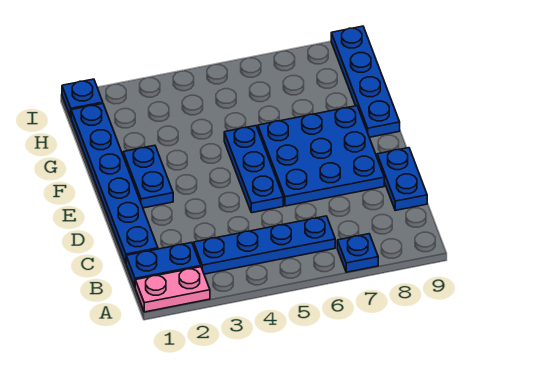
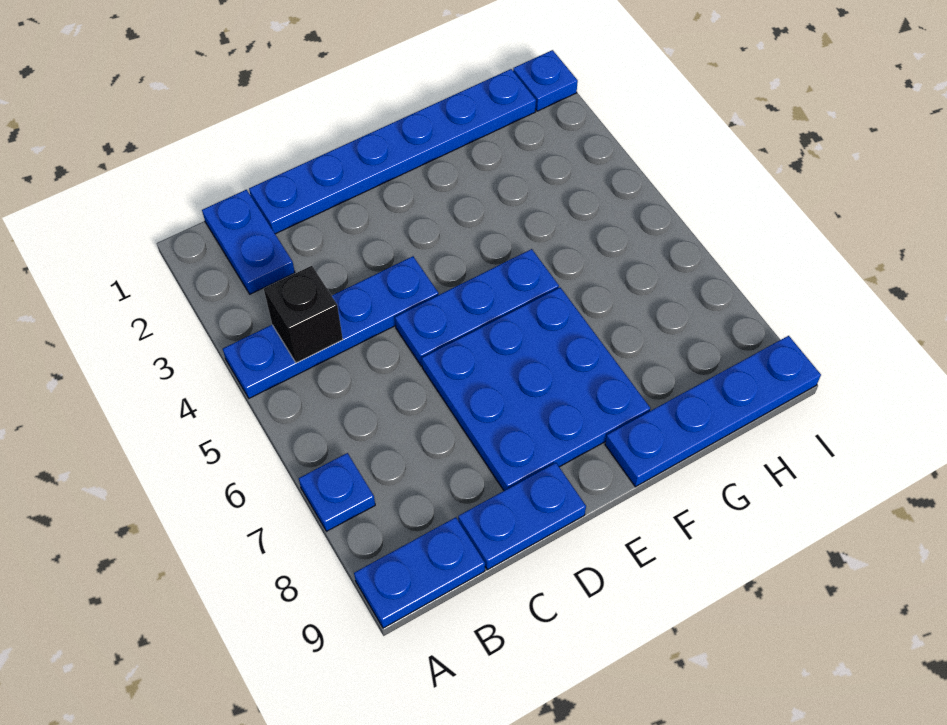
pink plate A1:A2 level 1 -> none
blue plate B3:B6 level 1 -> blue plate A4:D4 level 1
none -> black brick B4 level 2
blue plate E2:F2 level 1 -> blue plate A9:B9 level 1

